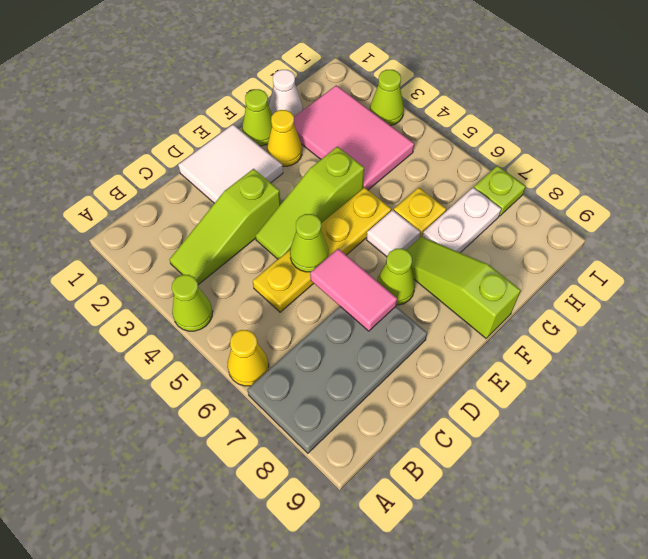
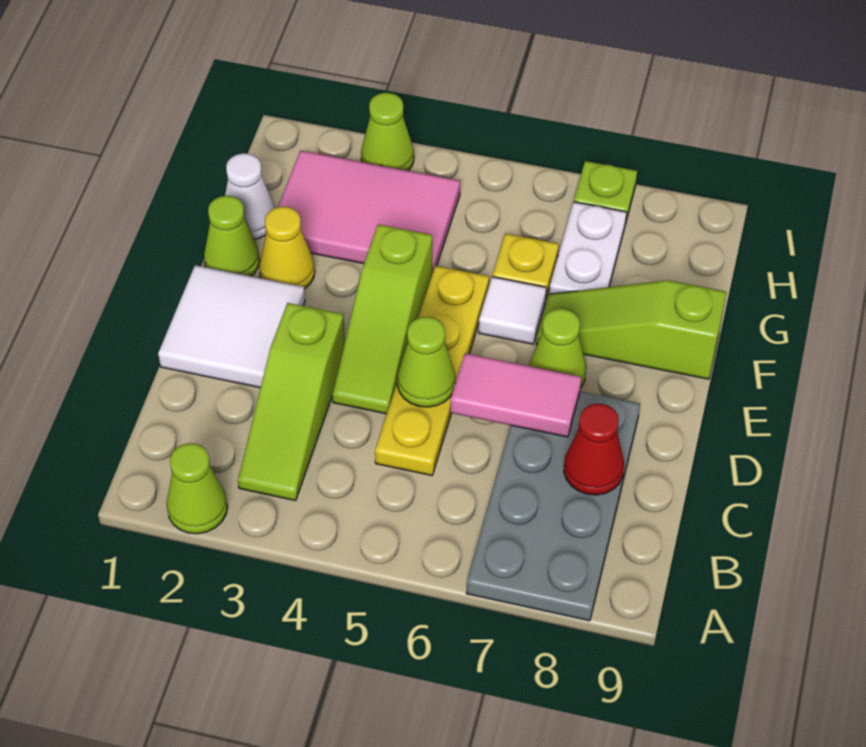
lime cone A4 level 1 -> lime cone A2 level 1
yellow cone A6 level 1 -> none
none -> red cone C8 level 2

